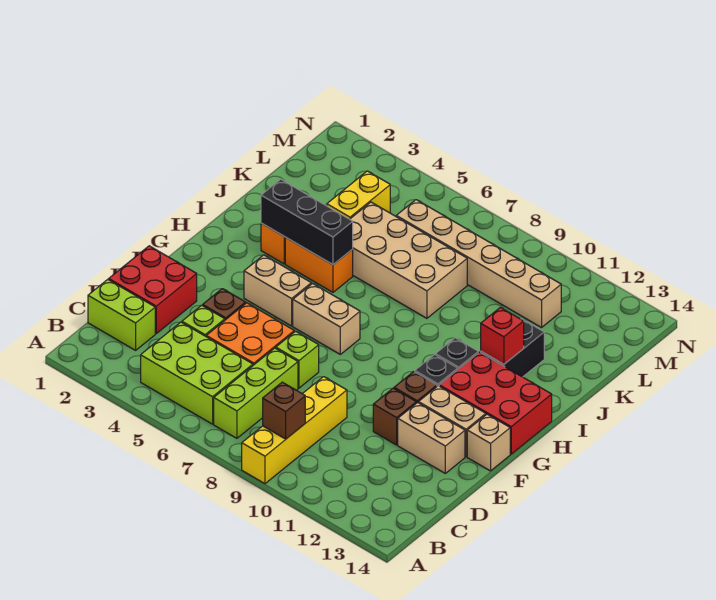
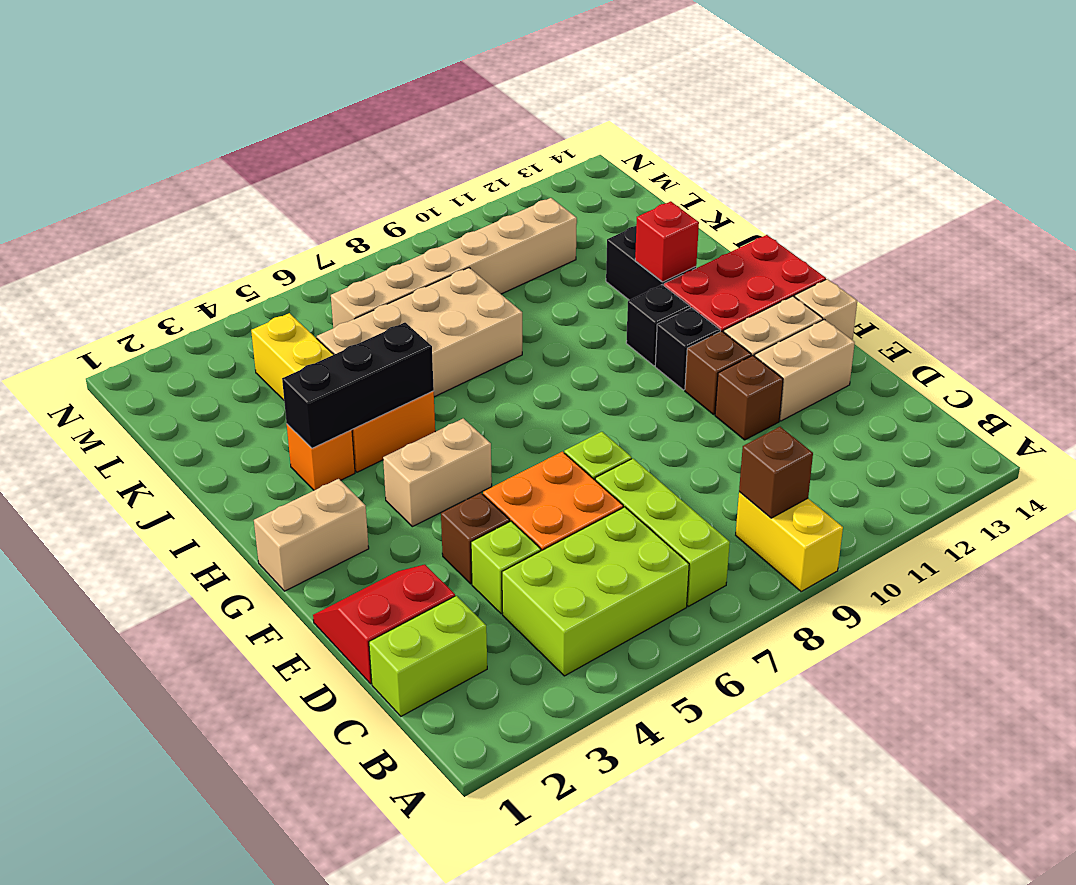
yellow brick A9:D9 level 1 -> yellow brick A9:B9 level 1
red brick D1:E2 level 1 -> red slope D1:E2 level 1 top D
tan brick G6:G7 level 1 -> tan brick G1:G2 level 1

